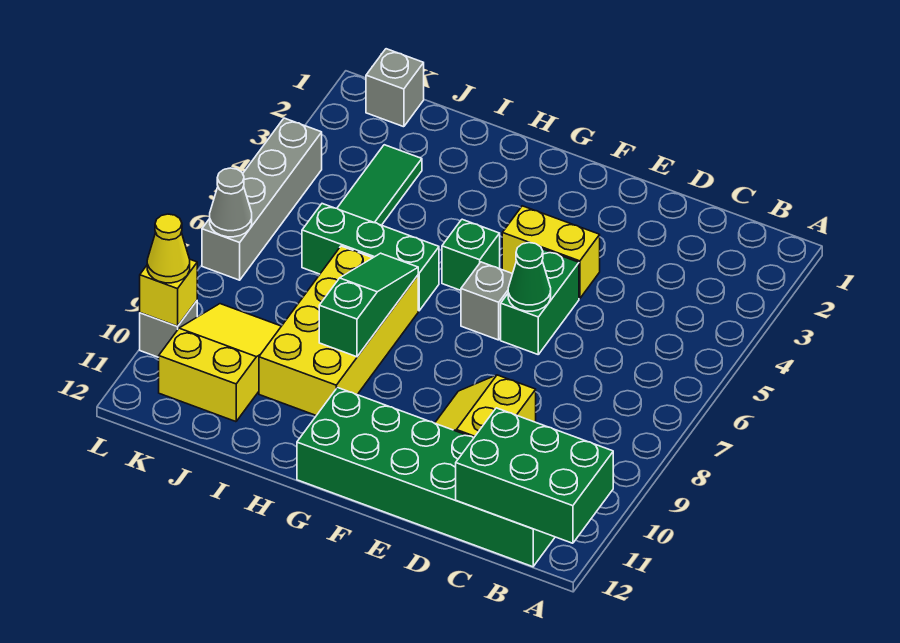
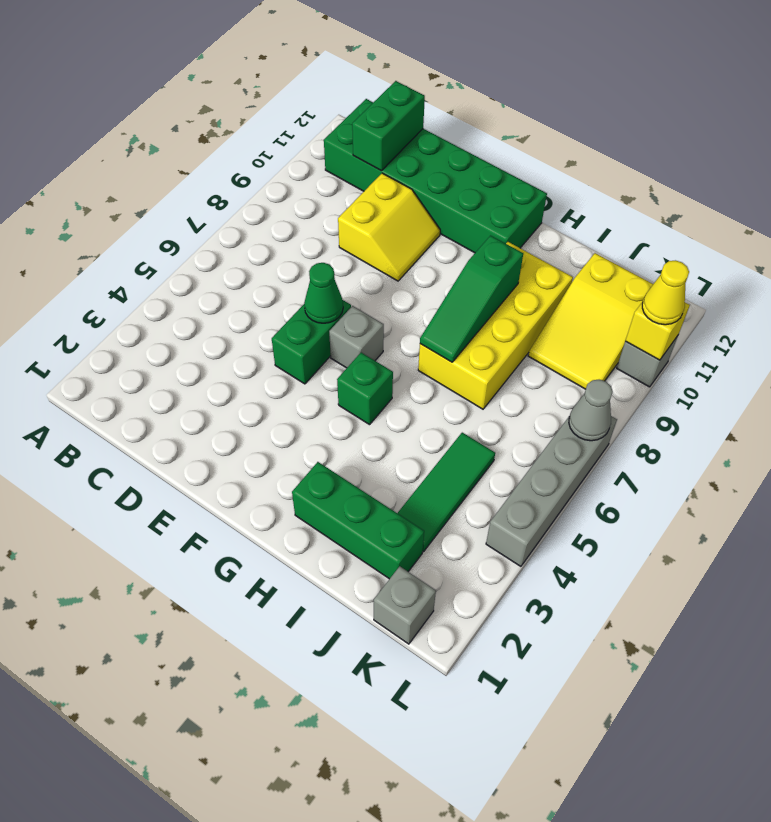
green brick A11:C12 level 2 -> green brick C11:C12 level 2
yellow brick E4:F4 level 1 -> none
green brick H6:J6 level 1 -> green brick H2:J2 level 1

